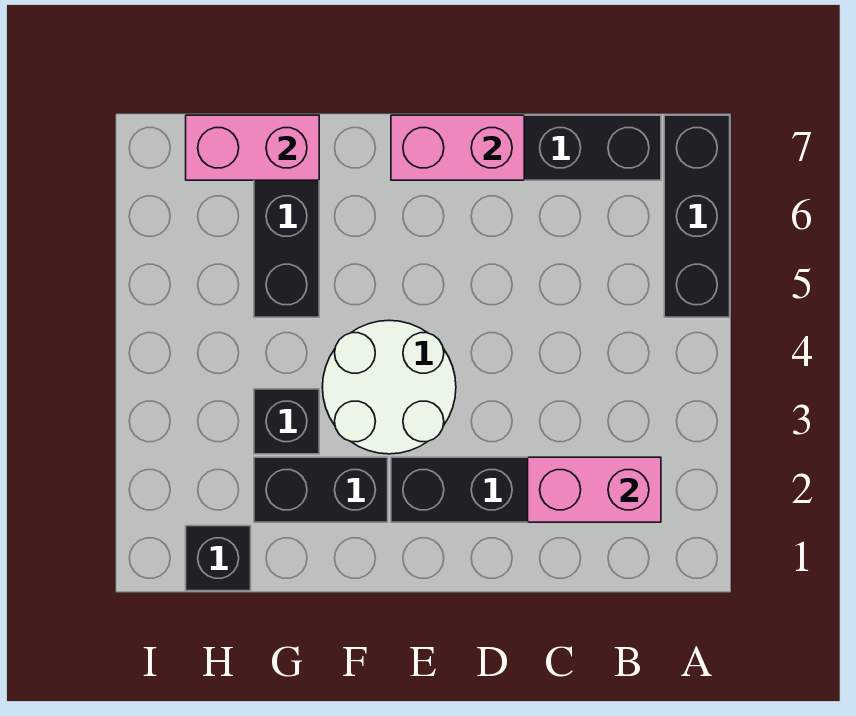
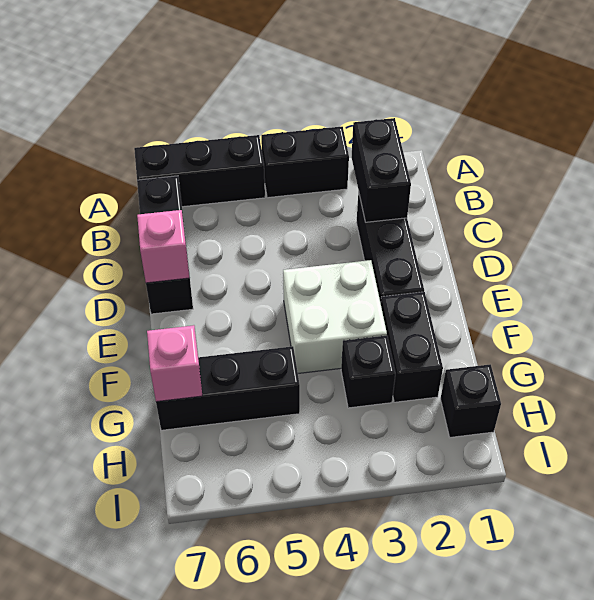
none -> black brick A3:A4 level 1
pink brick B2:C2 level 2 -> black brick B2:C2 level 2
pink brick D7:E7 level 2 -> pink brick D7 level 2
white round brick E3:F4 level 1 -> white brick E3:F4 level 1
pink brick G7:H7 level 2 -> pink brick G7 level 2

